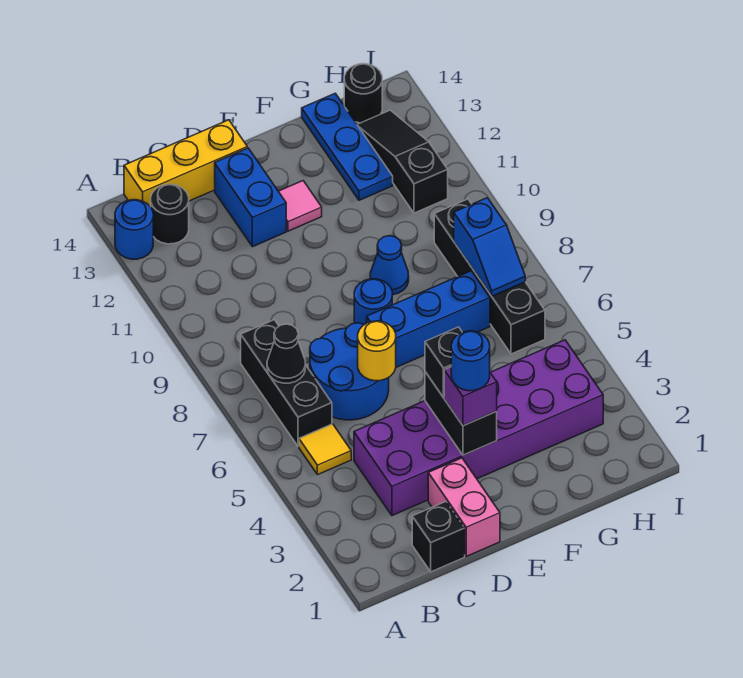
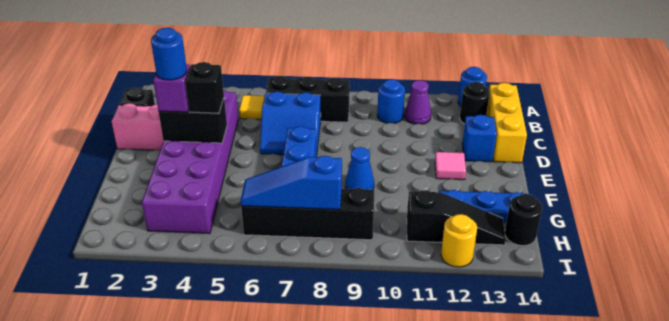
black cone B7 level 2 -> none
none -> purple cone B11 level 1
blue round brick C6:D7 level 1 -> blue slope C6:D7 level 1 top C
yellow round brick D6 level 2 -> yellow round brick I12 level 1
blue brick D12:D13 level 1 -> blue brick D13 level 1
blue round brick E8 level 1 -> blue round brick B10 level 1
blue slope H7:H8 level 2 top 8 -> blue slope H6:H8 level 2 top 8

